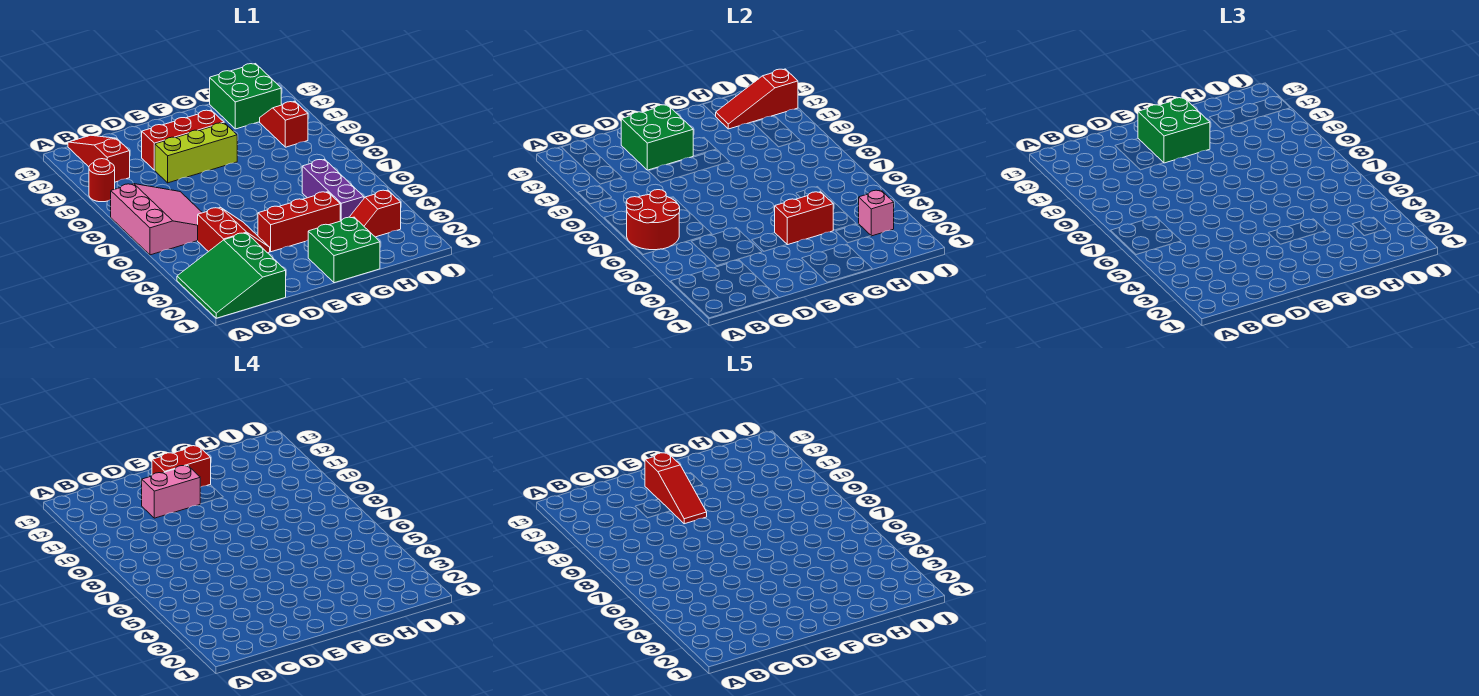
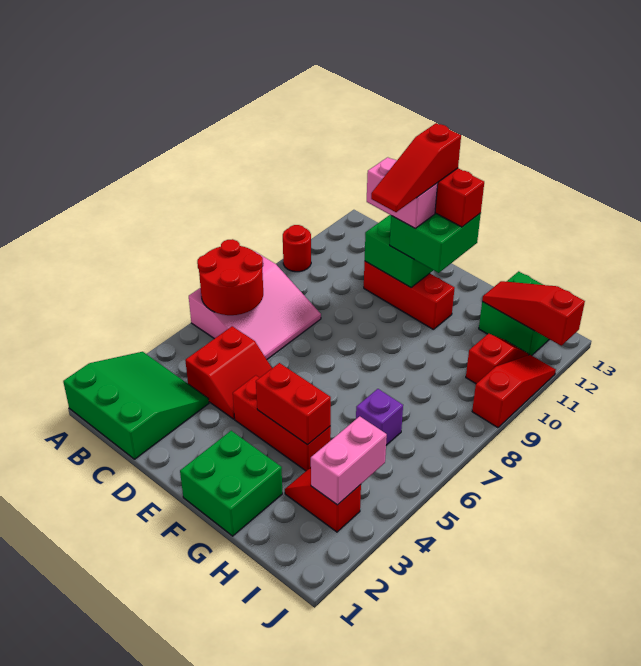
green slope A1:C3 level 1 top C -> green slope A1:C3 level 1 top 1
red slope B11:B13 level 1 top 11 -> red slope J9:J11 level 1 top 9
lime brick D10:F10 level 1 -> none
purple brick H4:H6 level 1 -> purple brick H6 level 1
pink brick I3 level 2 -> pink brick I3:I4 level 2

